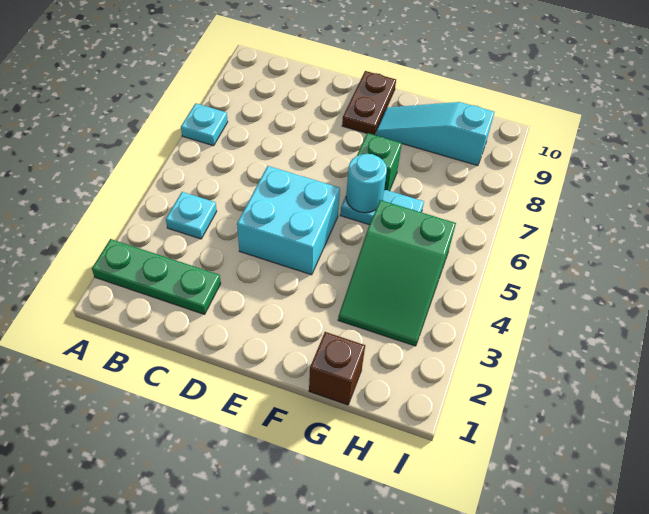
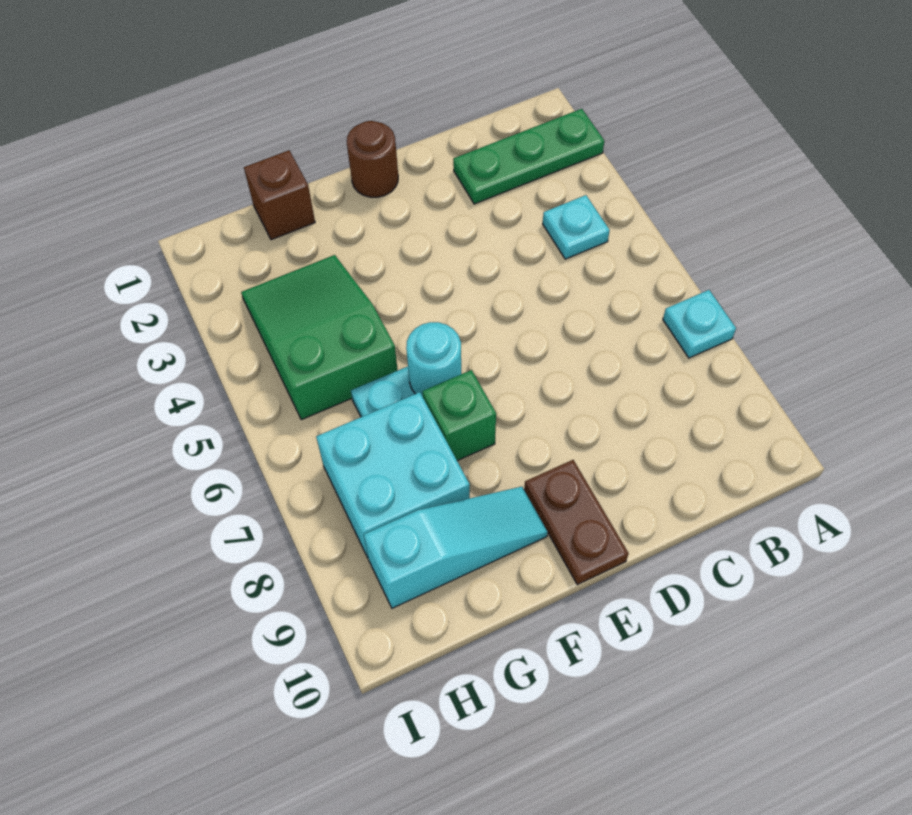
cyan brick D4:E5 level 1 -> cyan brick G7:H8 level 1
none -> brown round brick E1 level 1

